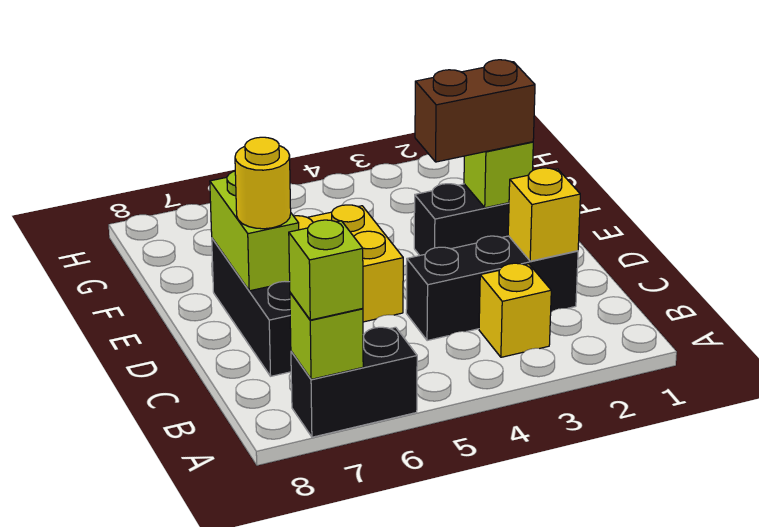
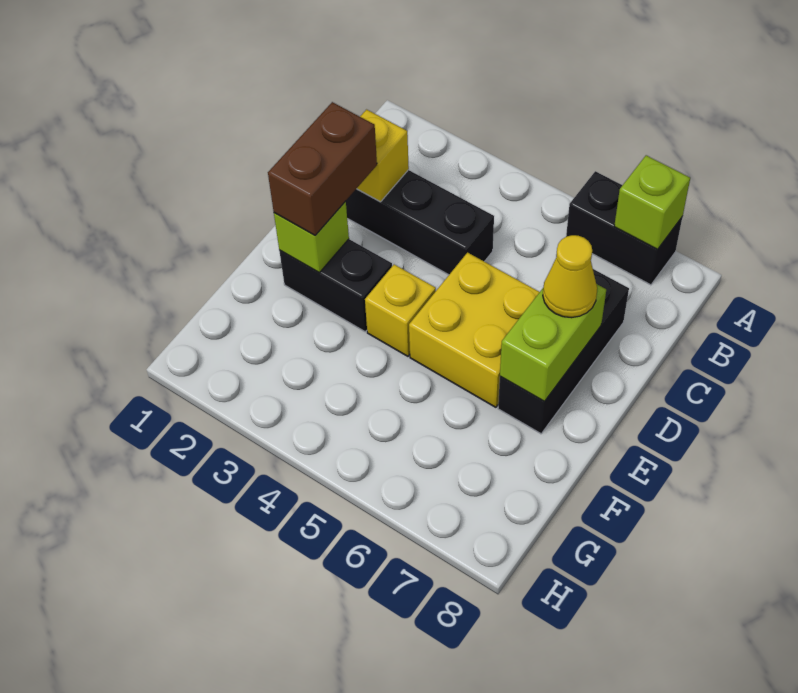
lime brick A7 level 3 -> none
yellow brick B3 level 1 -> yellow brick E4 level 1
yellow round brick D7 level 3 -> yellow cone D7 level 3
brown brick E2:E3 level 3 -> brown brick D2:E2 level 3

